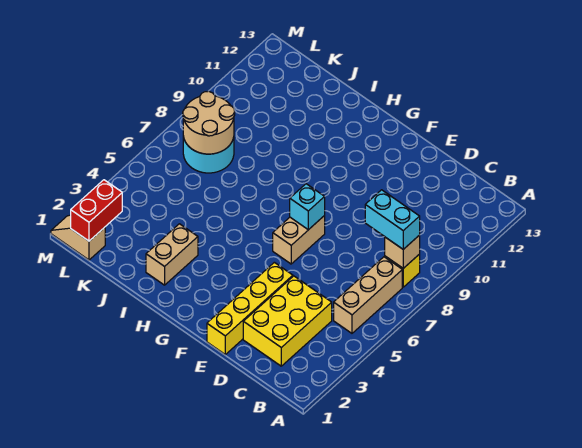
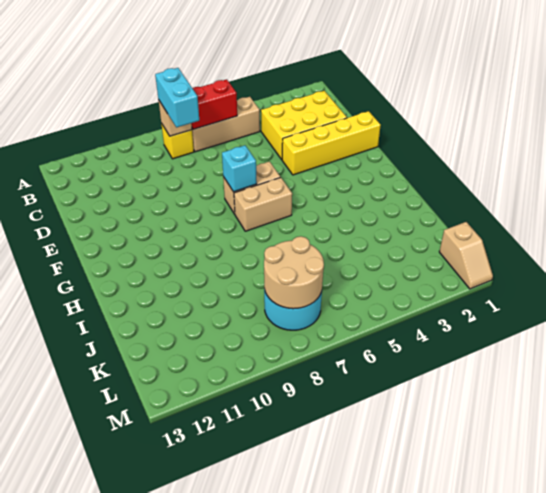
tan brick I2:I3 level 1 -> tan brick G6:G7 level 1
red brick L1:L2 level 2 -> red brick B6:B7 level 2

